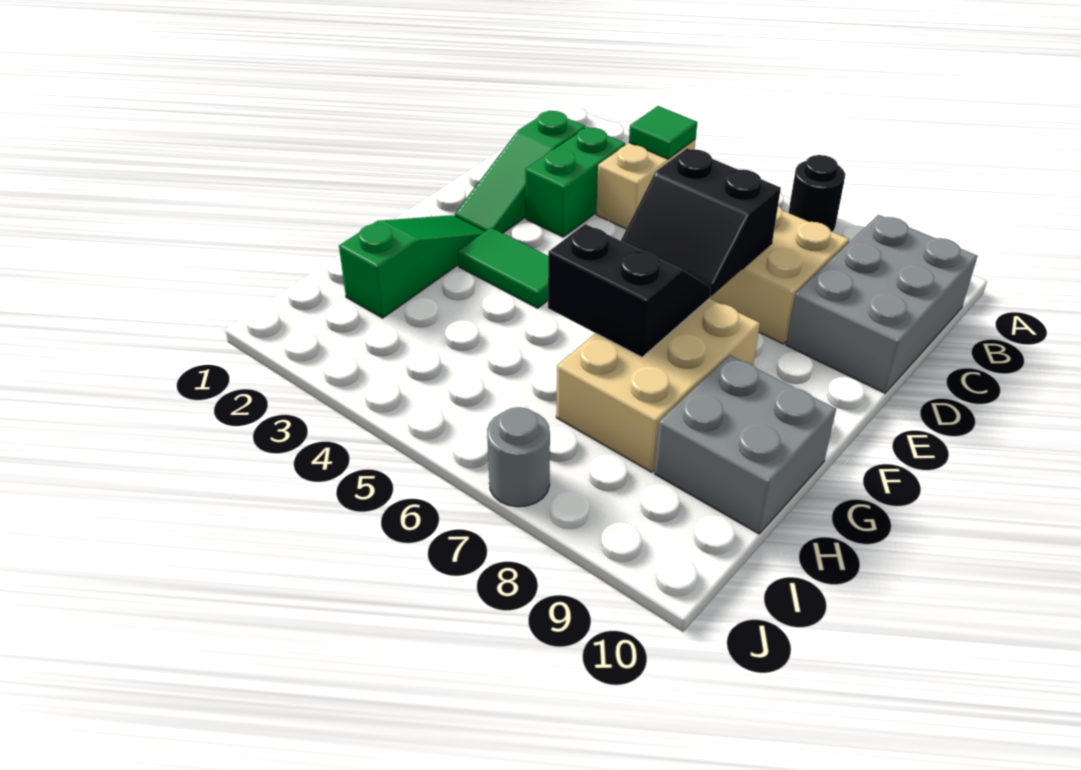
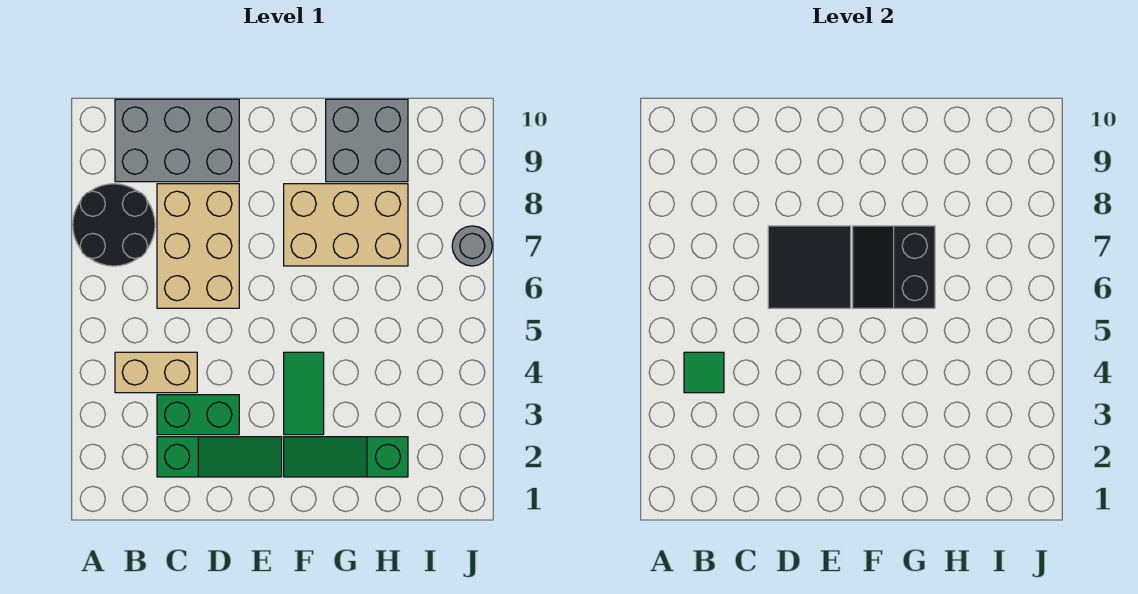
black round brick A7 level 1 -> black round brick A7:B8 level 1
black slope D6:E7 level 2 top D -> black tile D6:E7 level 2

